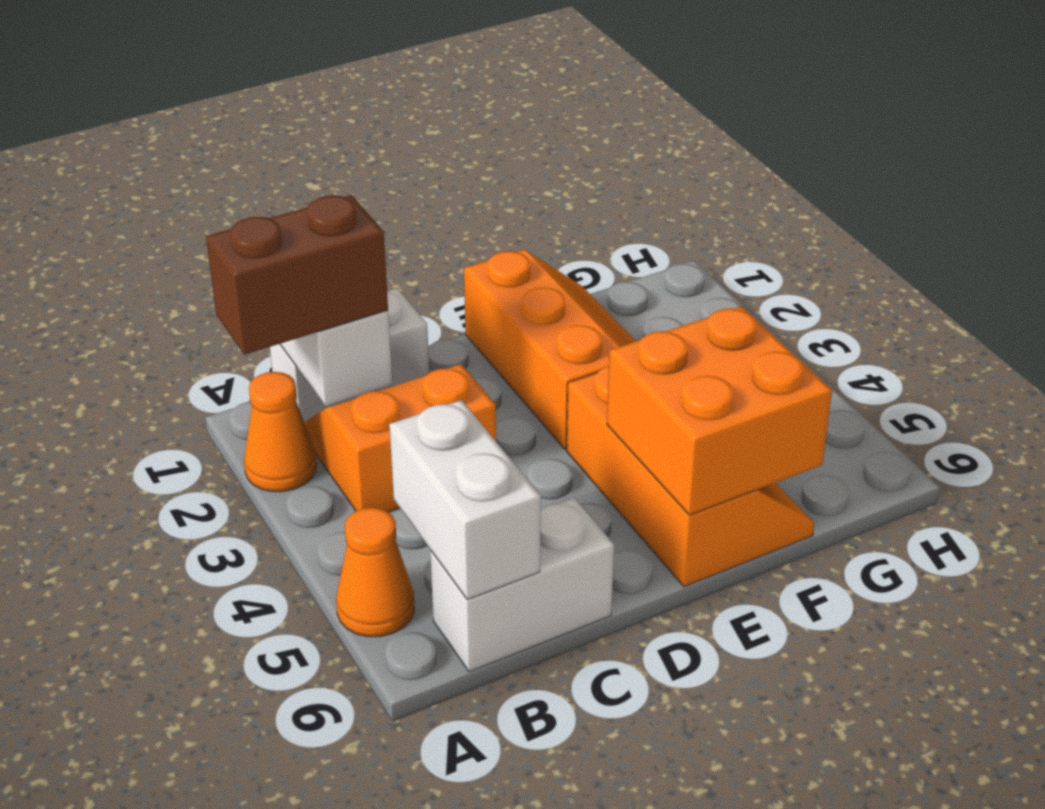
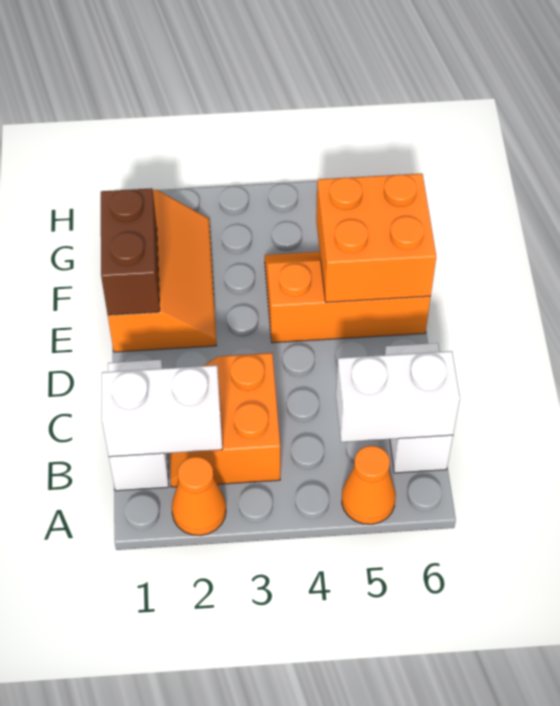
brown brick A2:B2 level 3 -> brown brick E1:F1 level 2
orange slope E1:F3 level 1 top E -> orange slope E1:G2 level 1 top 1

